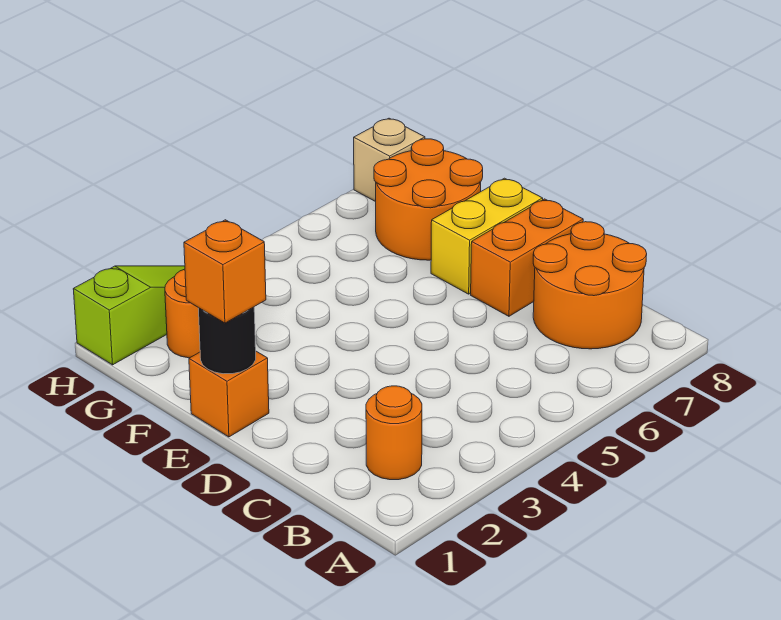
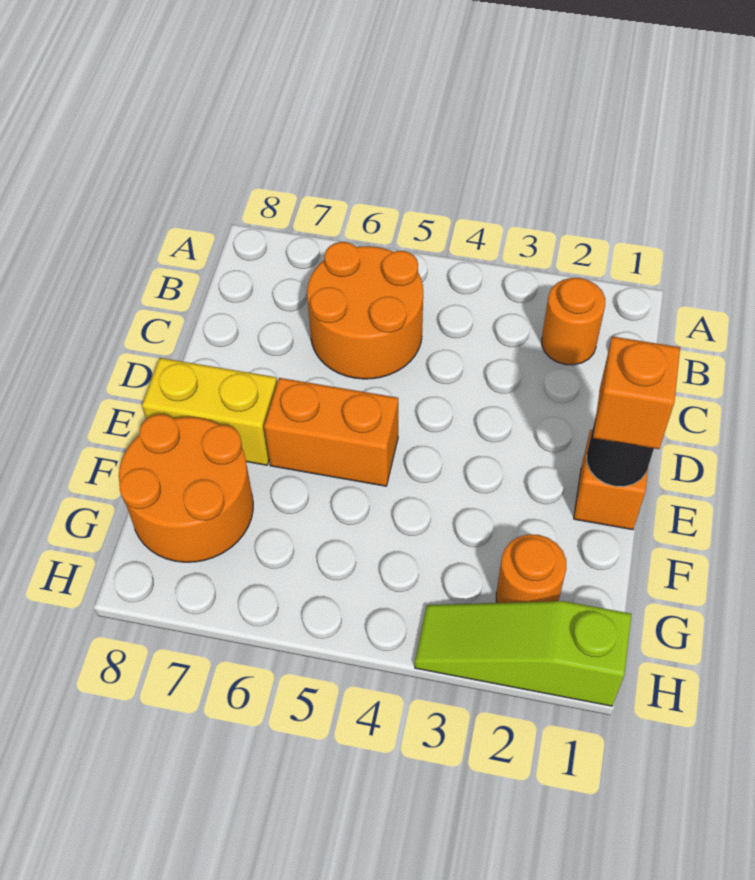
orange round brick B7:C8 level 1 -> orange round brick B5:C6 level 1
orange brick D7:D8 level 1 -> orange brick E5:E6 level 1
tan brick H8 level 1 -> none

